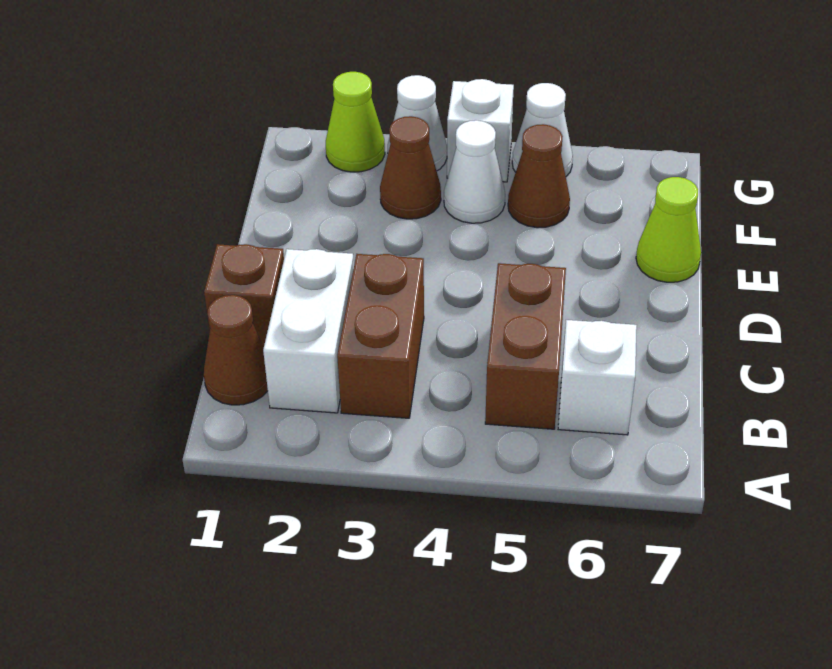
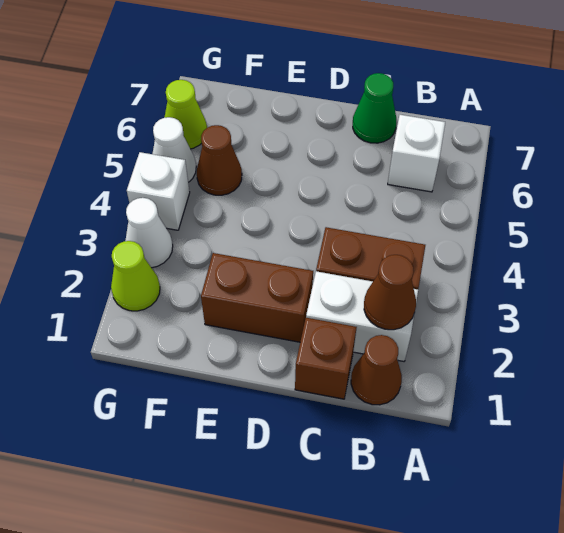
brown brick B5:C5 level 1 -> brown brick D2:E2 level 1
none -> green cone C7 level 1
lime cone E7 level 1 -> lime cone G6 level 1
brown cone F3 level 1 -> brown cone B2 level 2
white cone F4 level 1 -> none

